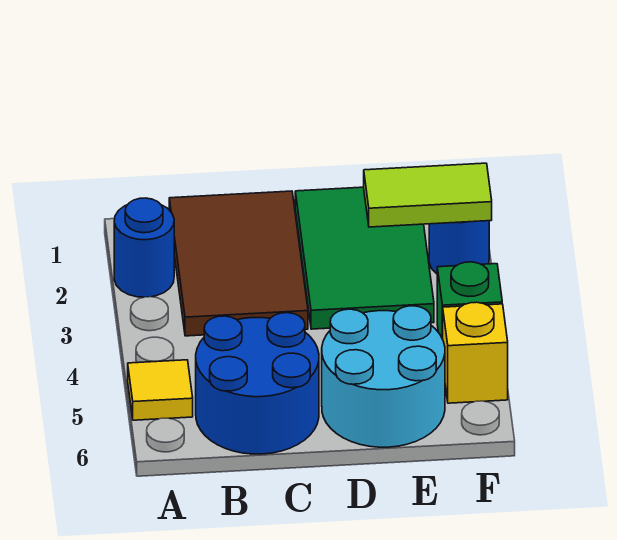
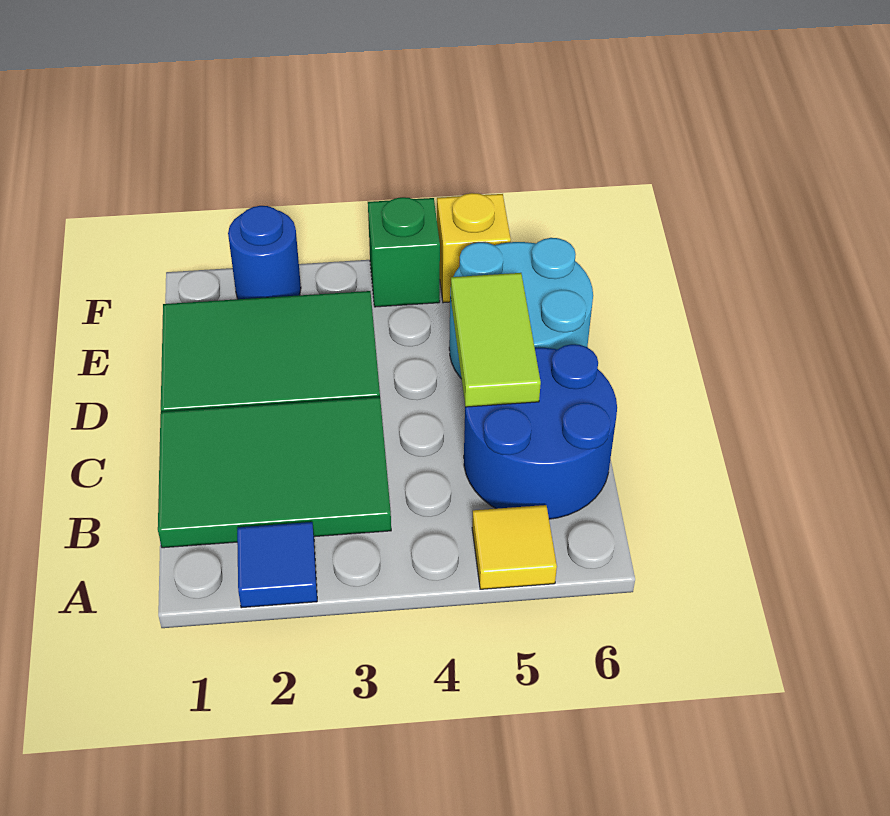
blue round brick A2 level 1 -> blue tile A2 level 1
brown tile B1:C3 level 1 -> green tile B1:C3 level 1
lime tile E2:F2 level 2 -> lime tile C5:D5 level 2

